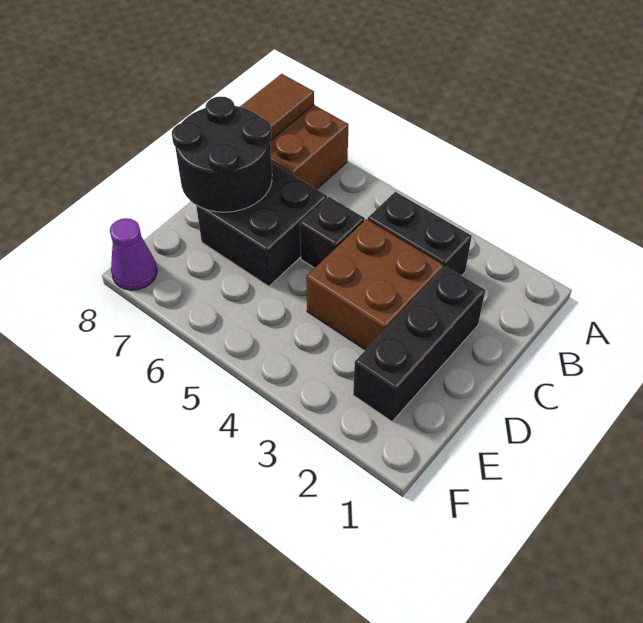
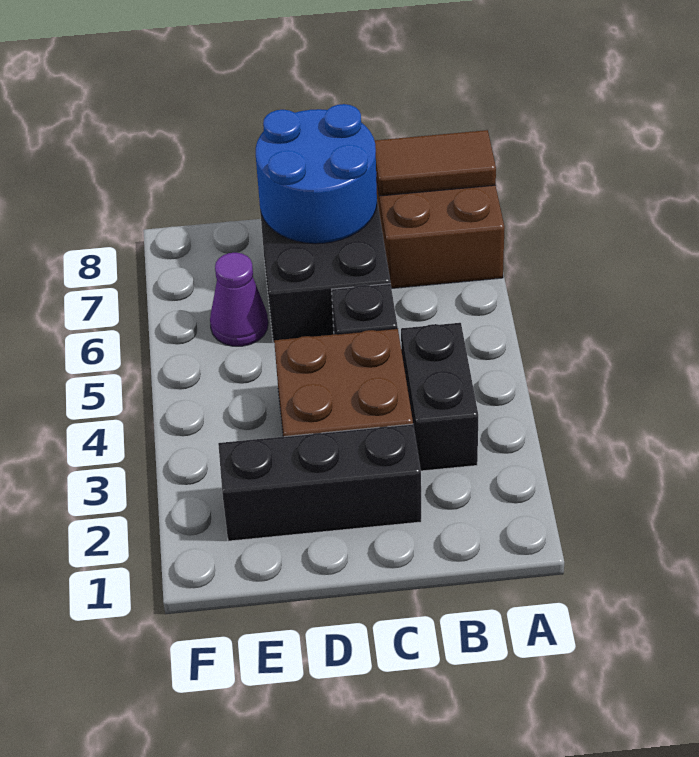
black round brick C7:D8 level 2 -> blue round brick C7:D8 level 2
purple cone F8 level 1 -> purple cone E6 level 1

